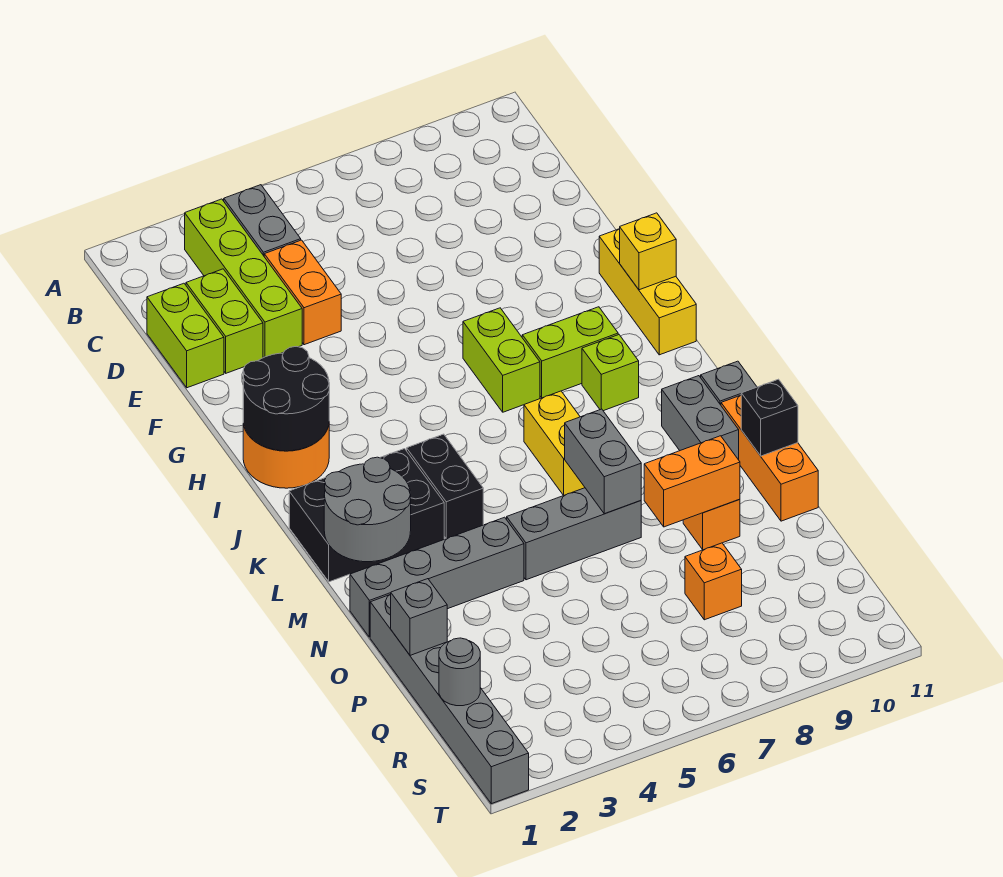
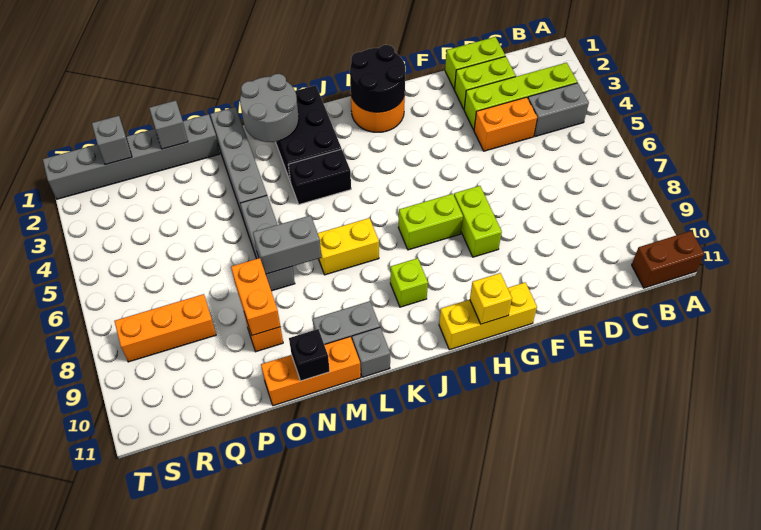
none -> brown brick A11:B11 level 1
lime brick I8:I9 level 1 -> lime brick G7:G8 level 1
orange brick Q8 level 1 -> orange brick Q8:S8 level 1
grey round brick R1 level 2 -> grey brick R1 level 2

